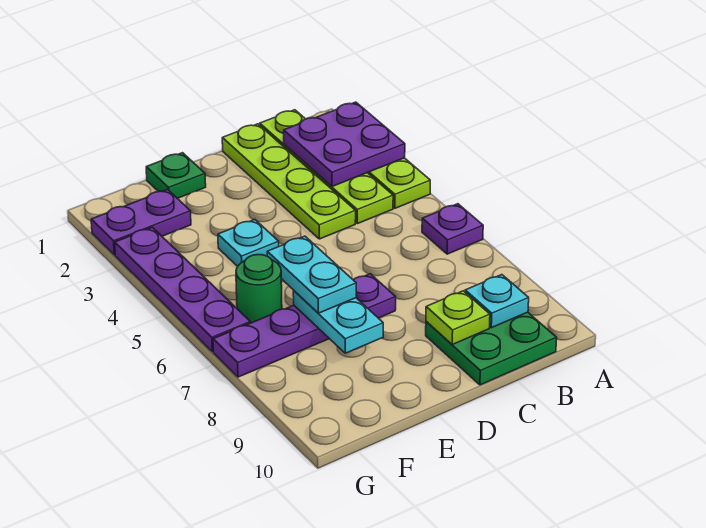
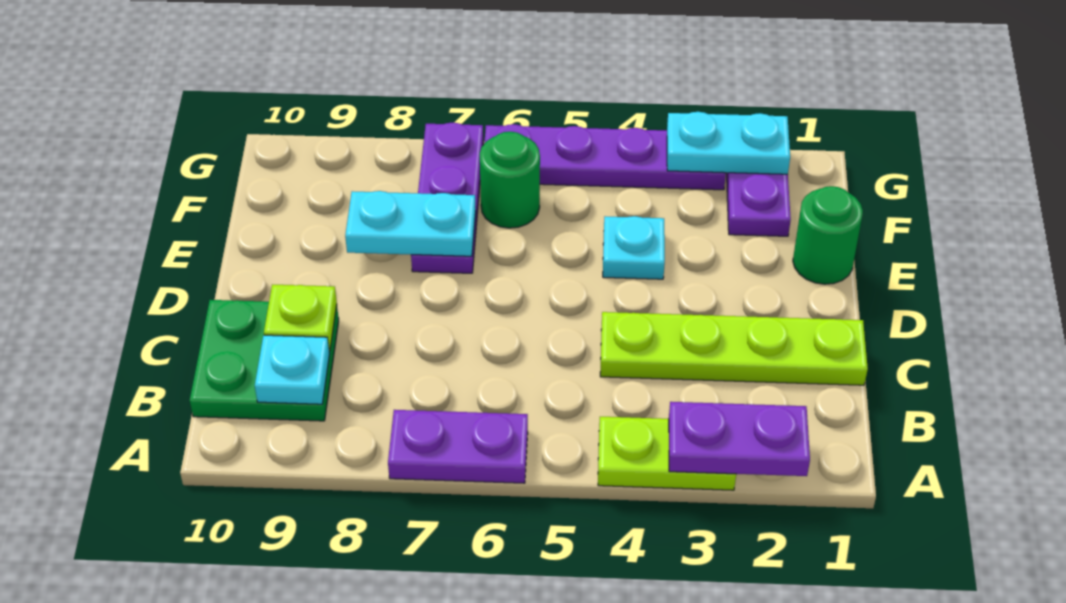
purple plate A2:B3 level 2 -> purple plate A2:A3 level 2
purple plate A6 level 1 -> purple plate A6:A7 level 1
lime plate B1:B4 level 1 -> none
purple plate D7:G7 level 1 -> purple plate E7:G7 level 1
green plate E1 level 1 -> green round brick E1 level 1
cyan plate E6:E7 level 3 -> cyan plate G2:G3 level 2

